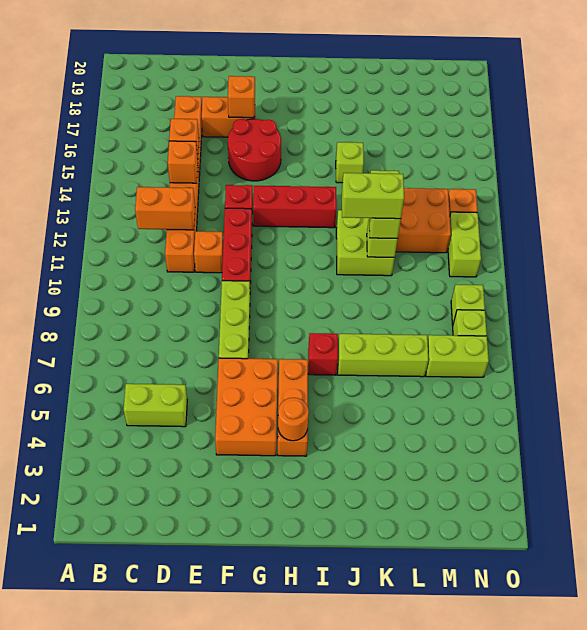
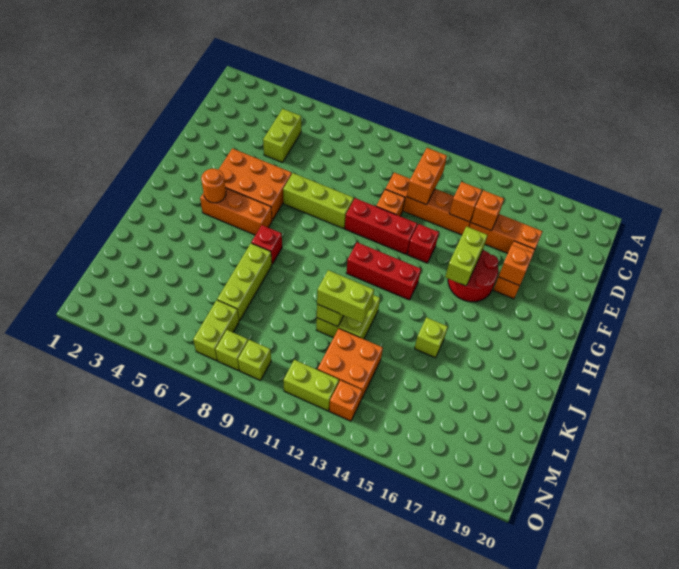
red brick G13:I13 level 1 -> red brick H11:H13 level 1
lime brick J11:K11 level 4 -> lime brick F15:G15 level 2

